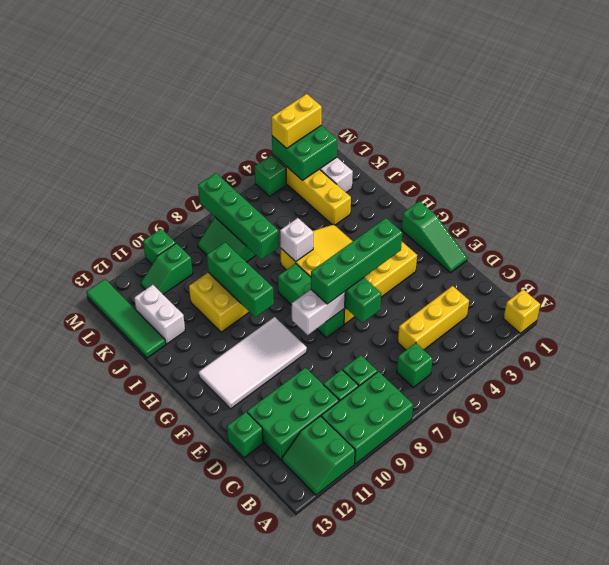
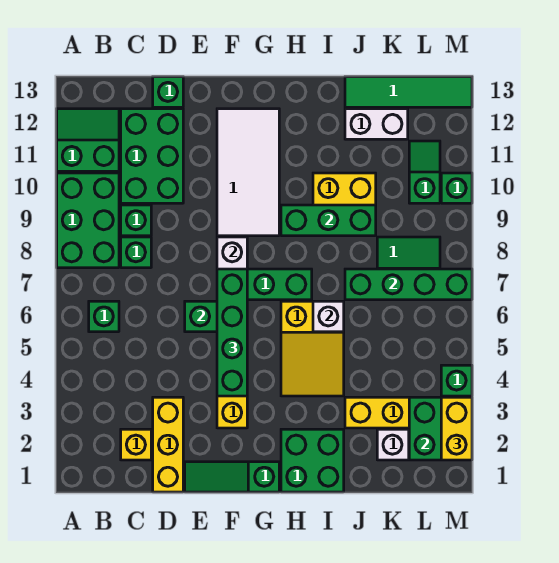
yellow brick A1 level 1 -> yellow brick C2 level 1
yellow brick C3:C5 level 1 -> yellow brick D1:D3 level 1
none -> green brick H1:I2 level 1

